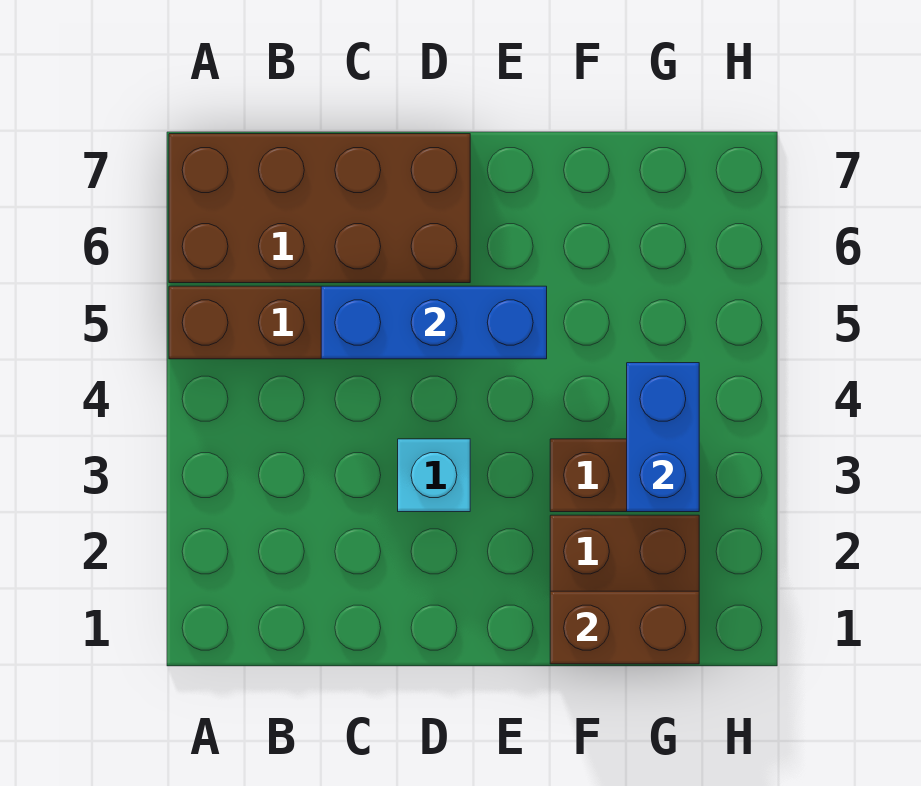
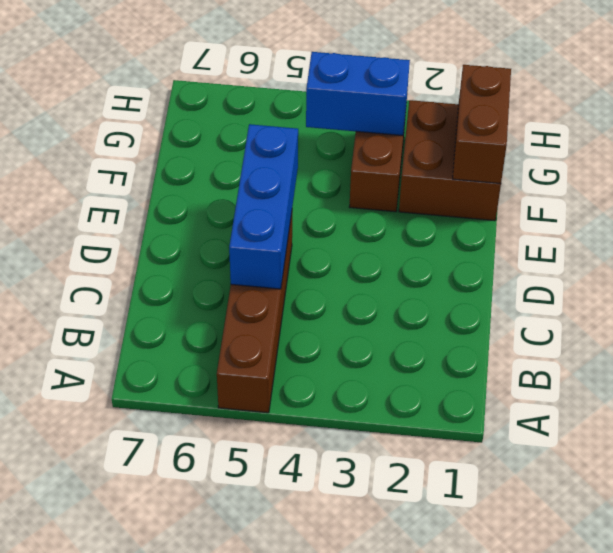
brown brick A6:D7 level 1 -> none
cyan brick D3 level 1 -> none

